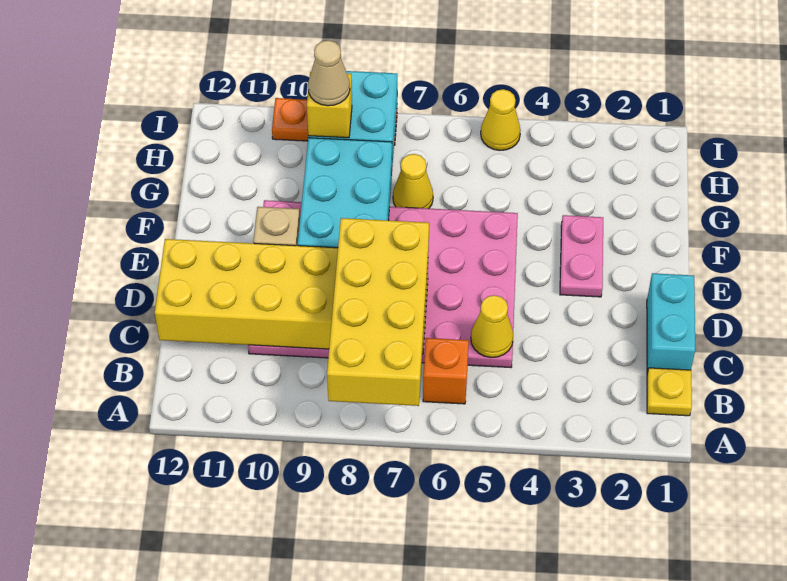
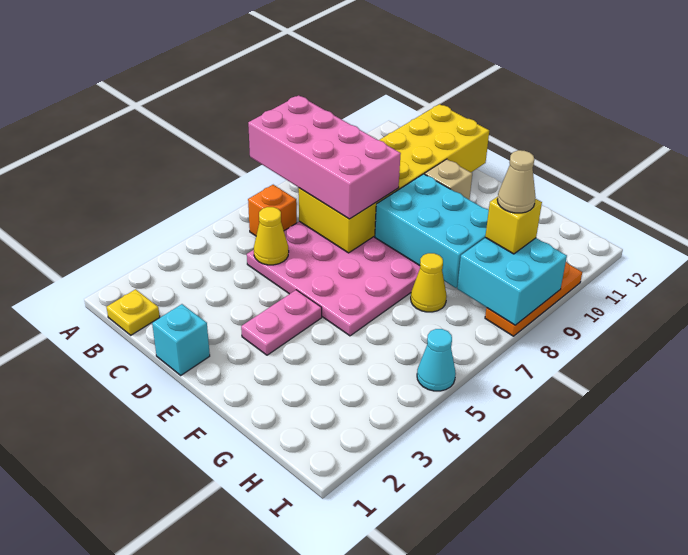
yellow brick A7:D8 level 3 -> pink brick A7:D8 level 3
cyan brick C1:D1 level 1 -> cyan brick D1 level 1
pink plate E3:F3 level 1 -> pink plate E3:E4 level 1
yellow cone I5 level 1 -> cyan cone I5 level 1

